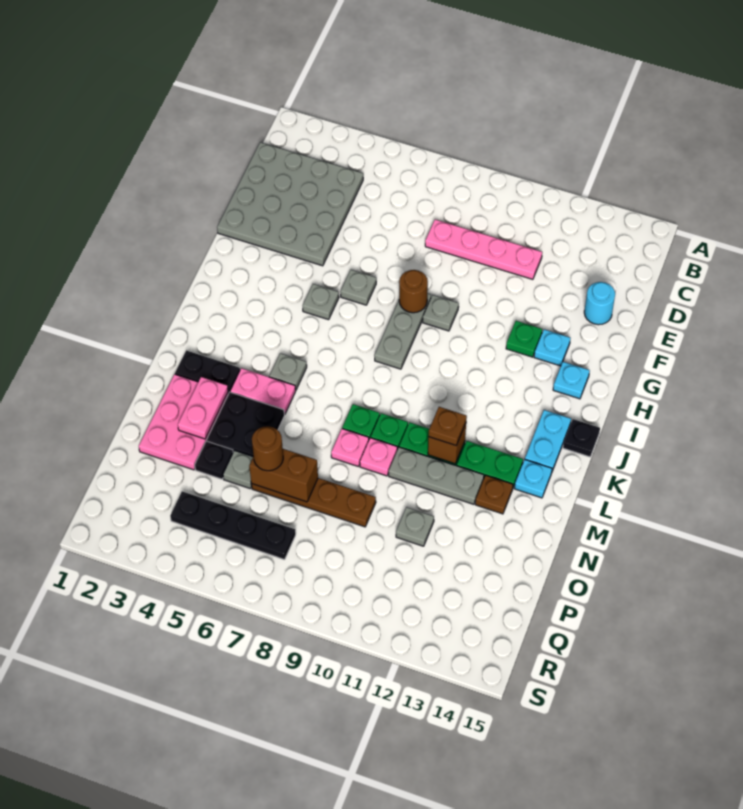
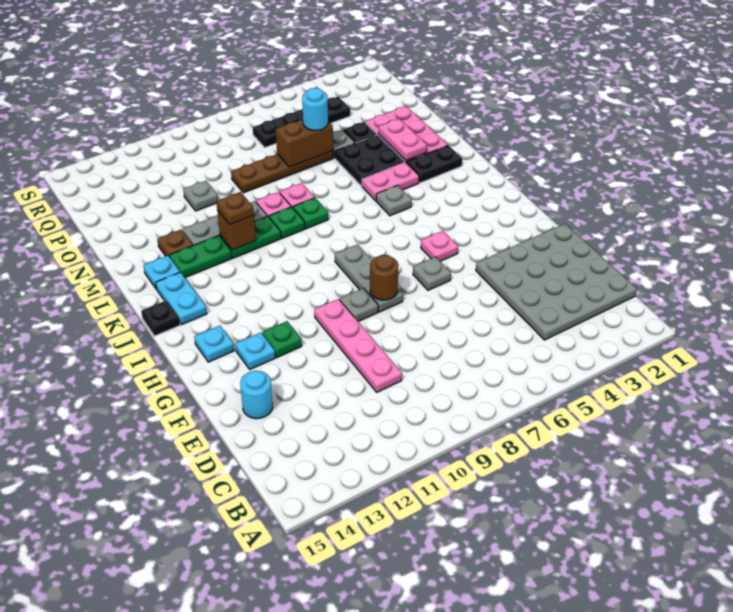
pink plate D8:D11 level 1 -> pink plate D10:G10 level 1
grey plate H5 level 1 -> pink plate H5 level 1
brown round brick O6 level 3 -> cyan round brick O6 level 3

